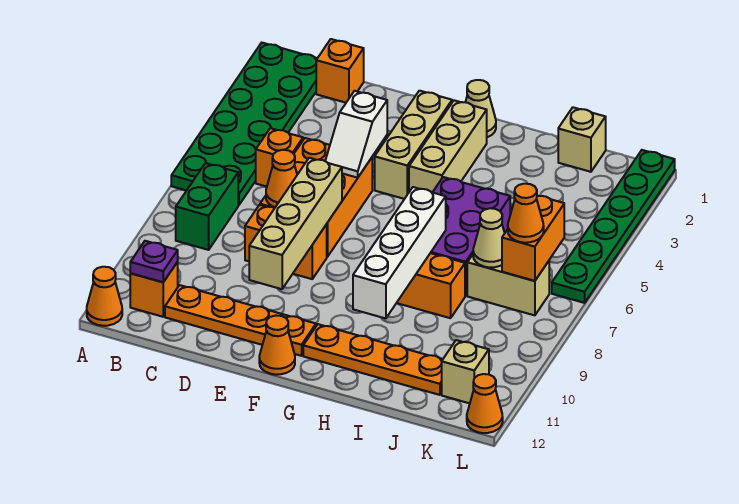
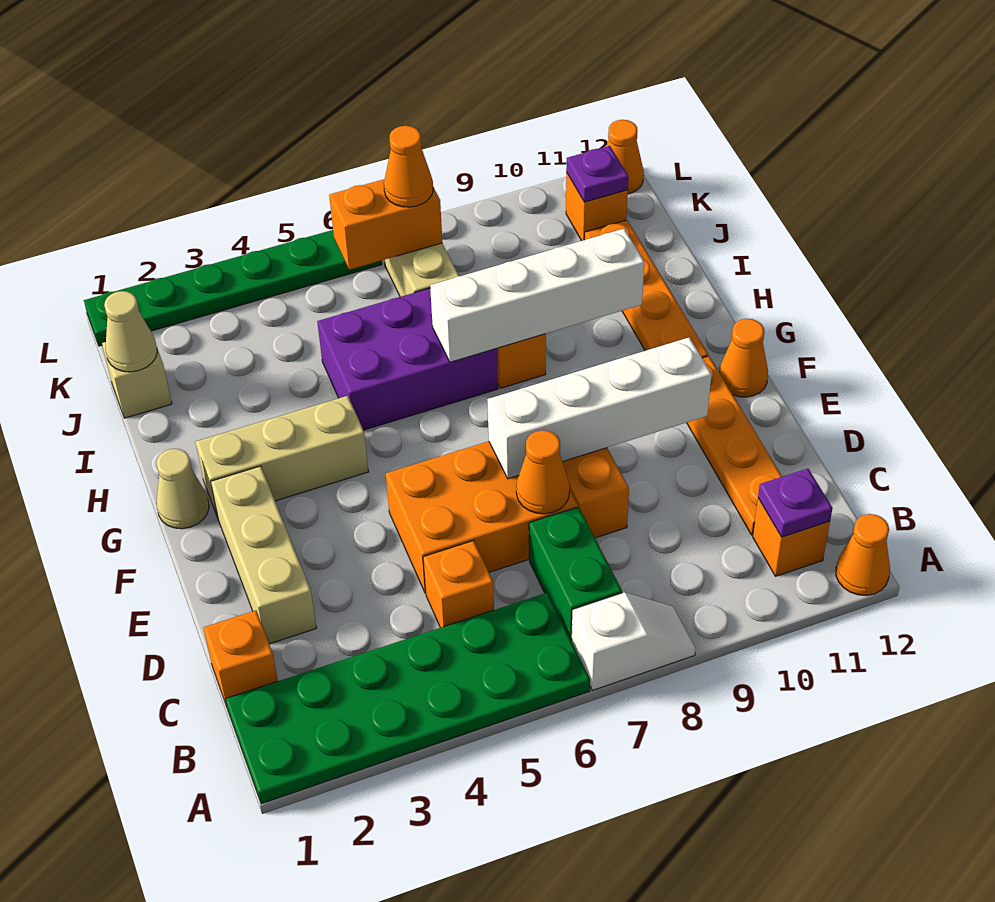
green brick B7:B8 level 1 -> green brick B7:C7 level 1
white slope E4:E5 level 2 top 4 -> white slope A7:A8 level 1 top 7
tan brick E7:E10 level 2 -> white brick E7:E10 level 2
tan brick F2:F4 level 1 -> tan brick D2:F2 level 1
tan cone J7 level 2 -> tan cone J1 level 2
tan brick K11 level 1 -> orange brick K11 level 1
none -> purple plate K11 level 2

